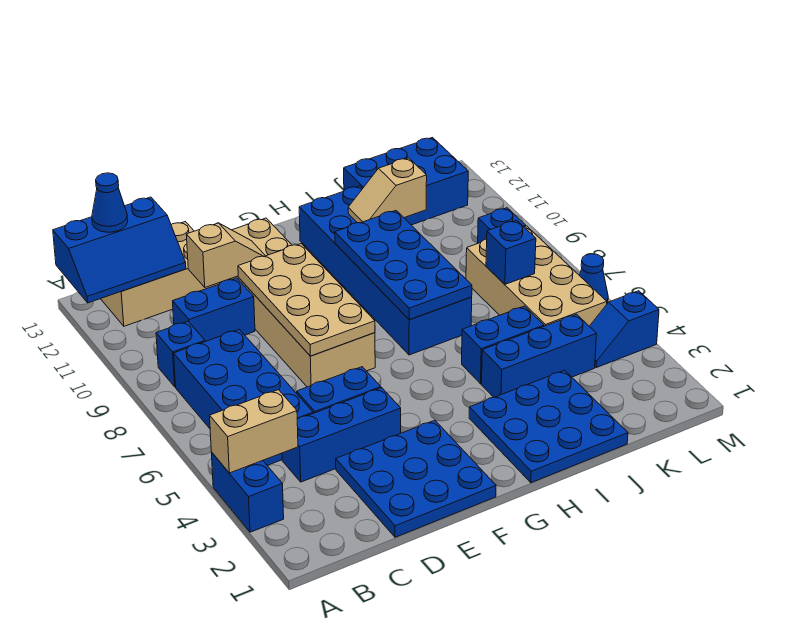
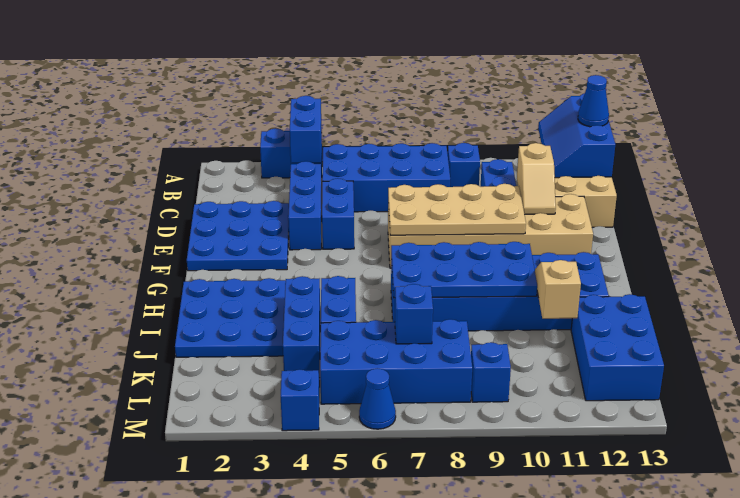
tan brick A4:B4 level 2 -> blue brick A4:B4 level 2
tan brick K5:L8 level 1 -> blue brick K5:L8 level 1

